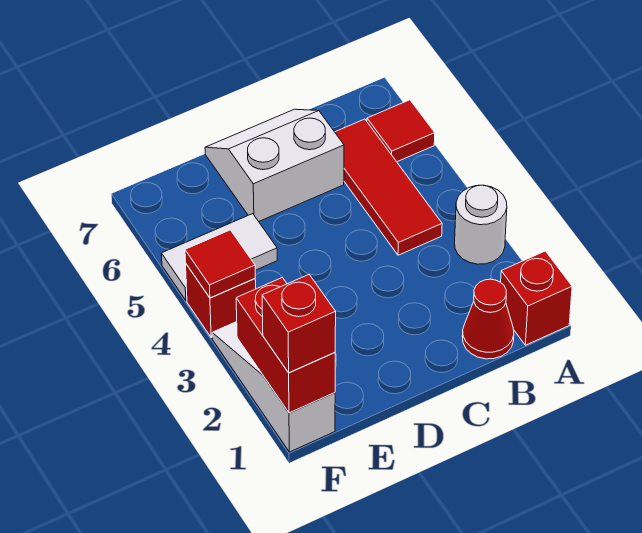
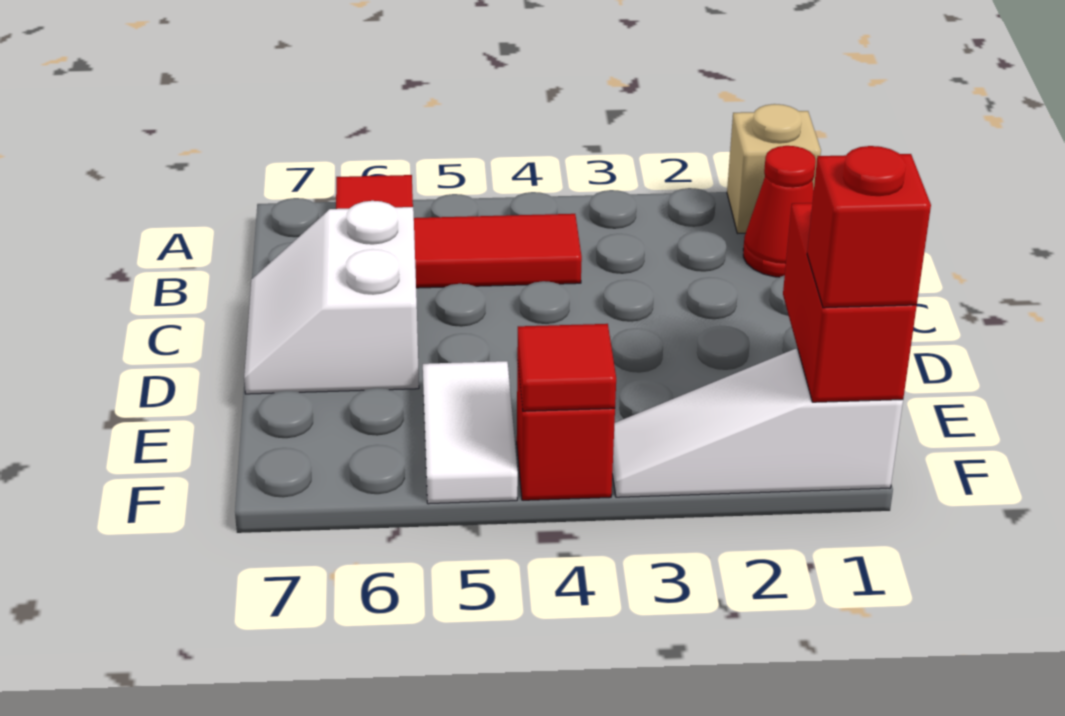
red brick A1 level 1 -> tan brick A1 level 1
white round brick A3 level 1 -> none
red brick F1:F2 level 2 -> red brick E1:F1 level 2

